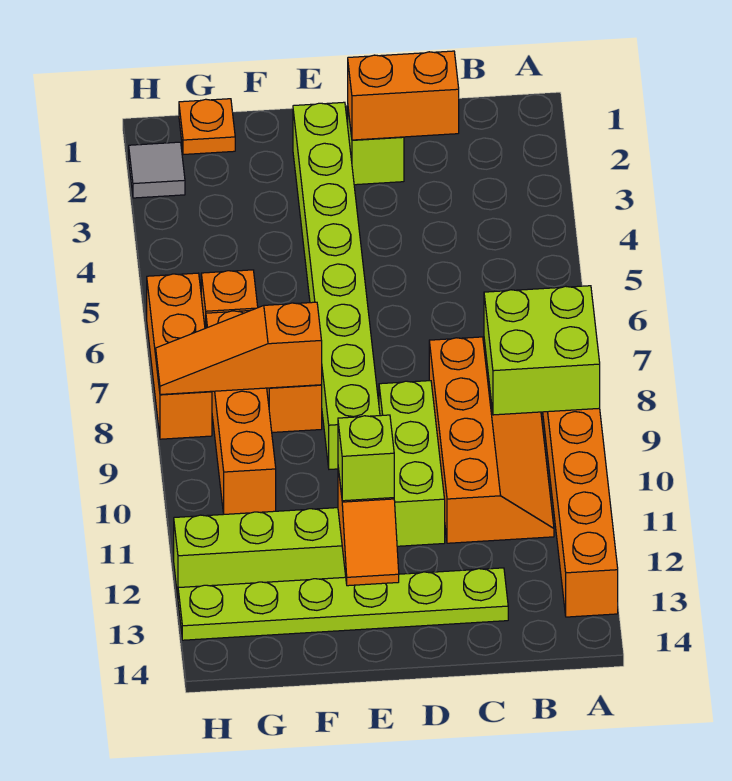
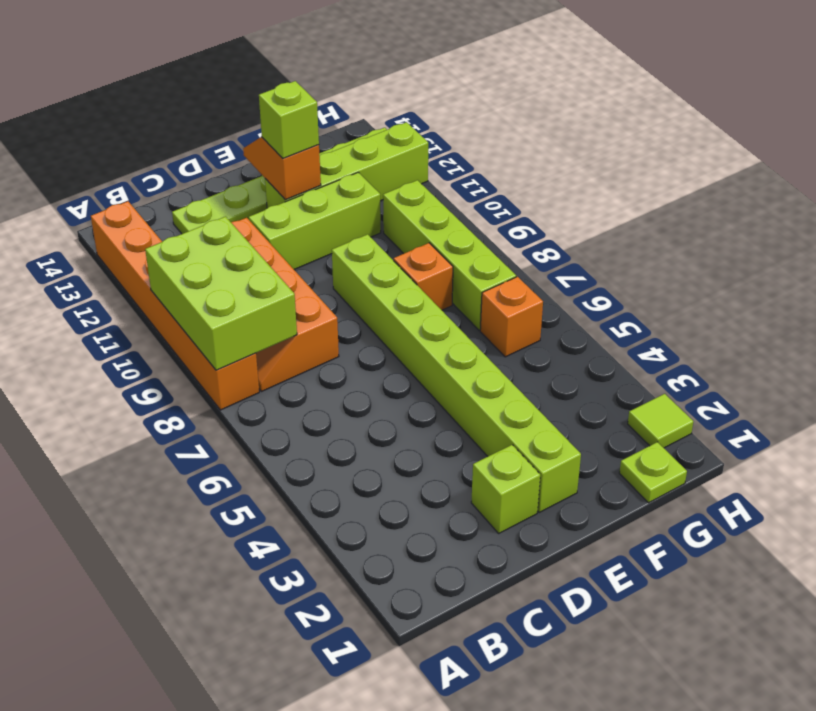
lime brick A8:B9 level 2 -> lime brick A8:B10 level 2
orange brick C2:D2 level 2 -> none
lime brick D9:D11 level 1 -> lime brick D11:F11 level 1
orange slope F8:H8 level 2 top F -> none
orange plate G1 level 1 -> lime plate G1 level 1
orange brick G7:G10 level 1 -> lime brick G7:G10 level 1
grey tile H2 level 1 -> lime tile H2 level 1
orange brick H6:H8 level 1 -> none

